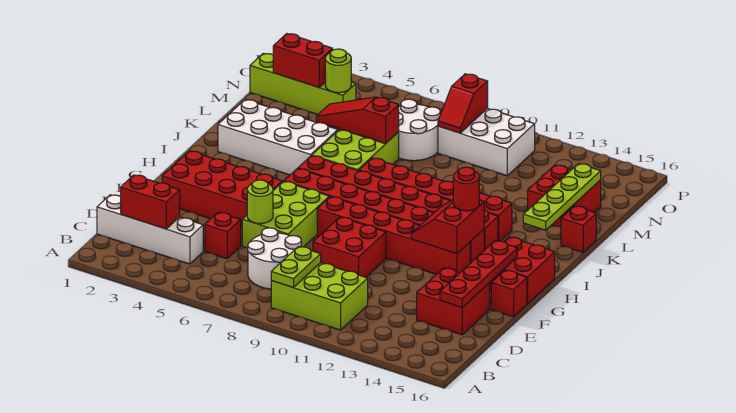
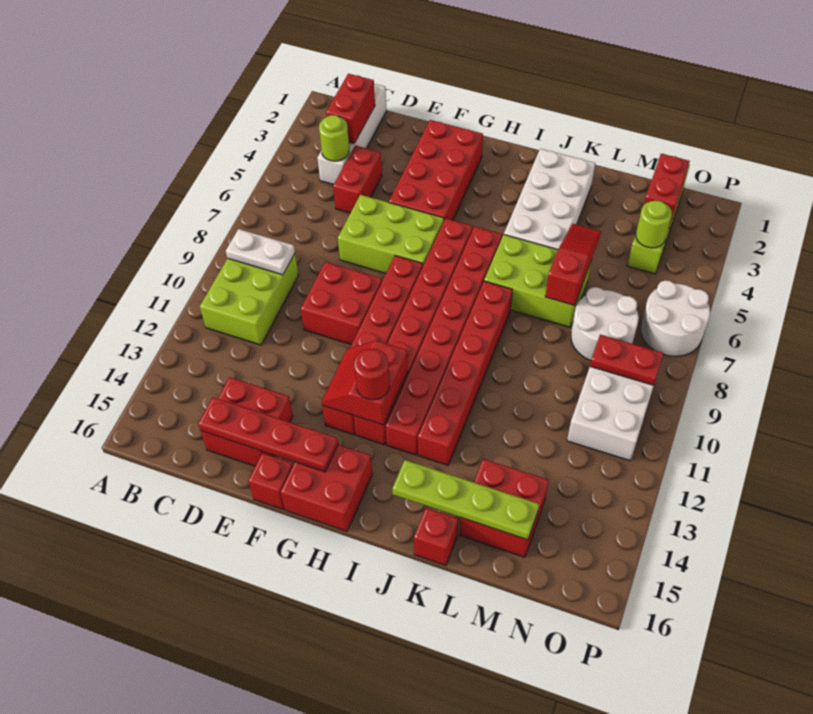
lime plate B9:C9 level 2 -> white plate B9:C9 level 2
white round brick C7:D8 level 1 -> white round brick O6:P7 level 1
red brick D5 level 1 -> red brick D4:D5 level 1
lime round brick E6 level 2 -> lime round brick C4 level 2
red slope G12:H13 level 2 top 13 -> red slope G12:H13 level 2 top H
red slope N9:O9 level 2 top O -> red plate N9:O9 level 2

